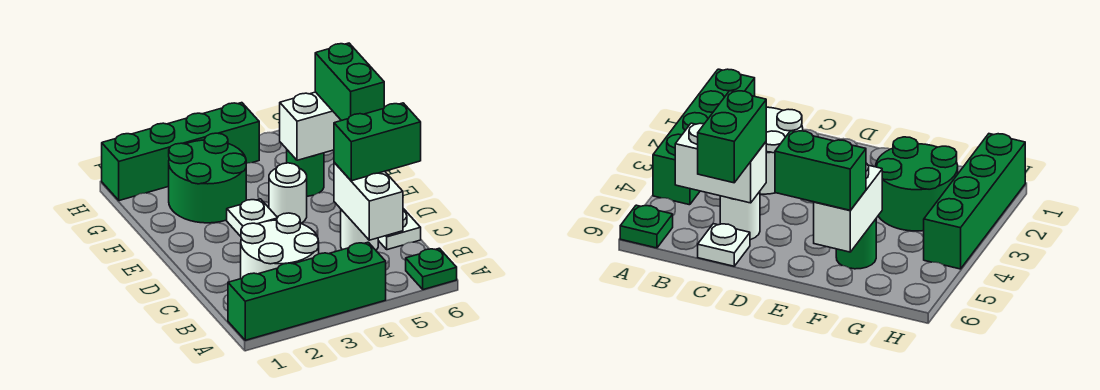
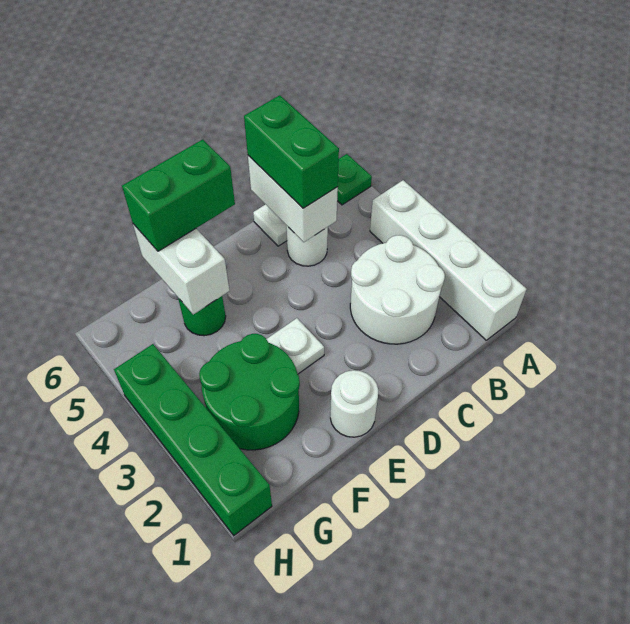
green brick A1:A4 level 1 -> white brick A1:A4 level 1
white brick B5:C5 level 2 -> white brick C5:C6 level 2
white round brick E4 level 1 -> white round brick E1 level 1

